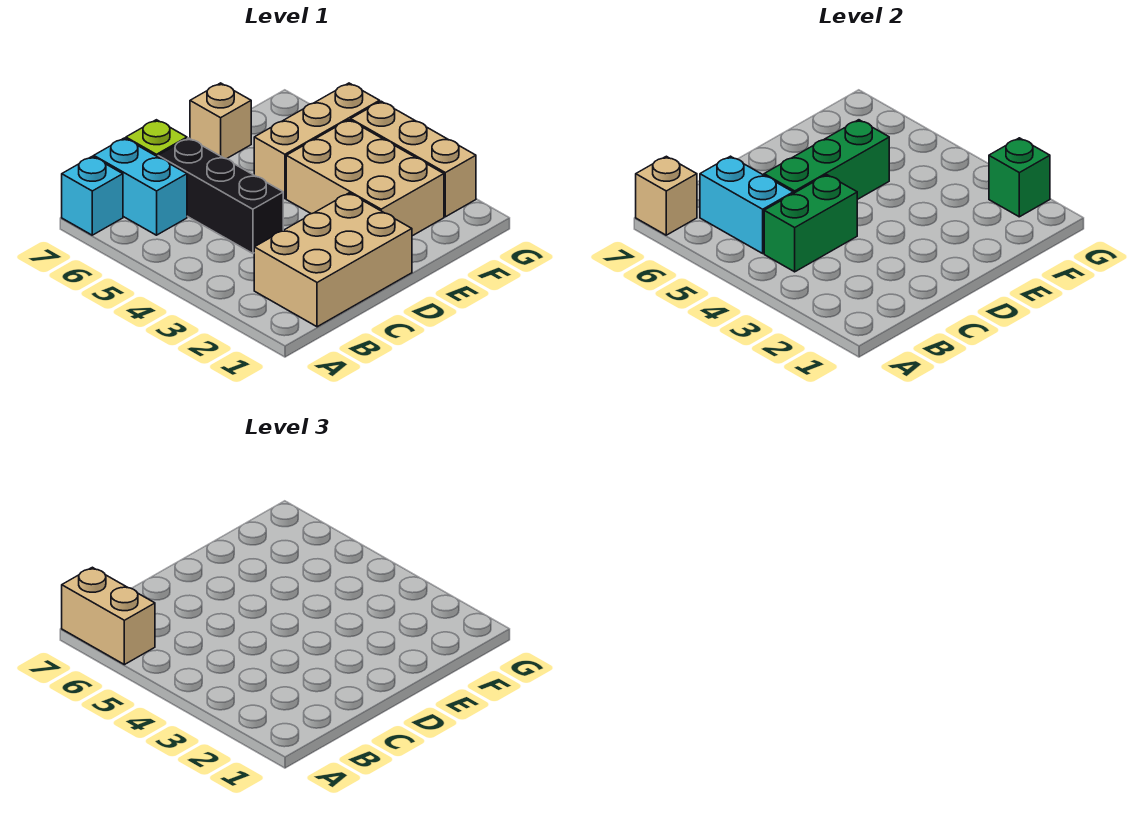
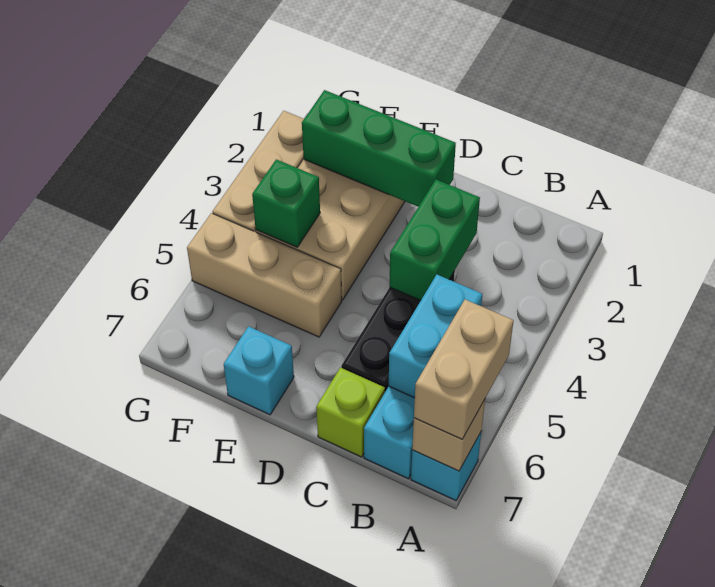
tan brick B1:D2 level 1 -> none
green brick B4:C4 level 2 -> green brick C3:C4 level 2
green brick C5:E5 level 2 -> green brick D2:F2 level 2
tan brick E7 level 1 -> cyan brick E7 level 1
green brick G2 level 2 -> green brick F4 level 2

